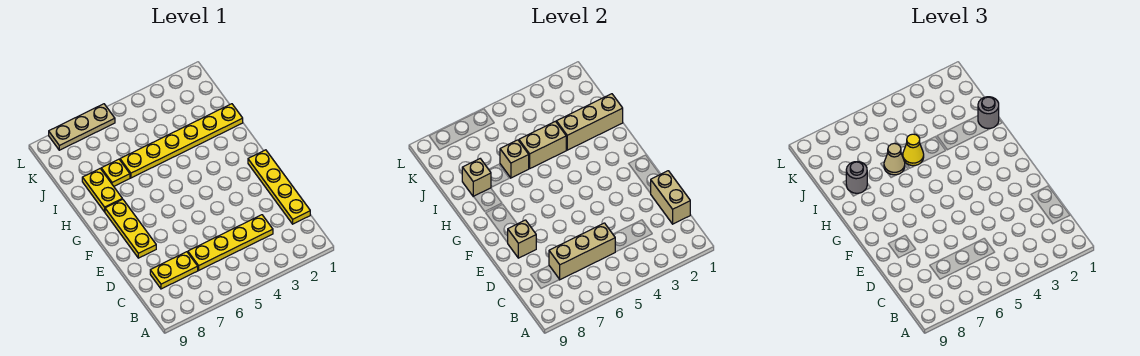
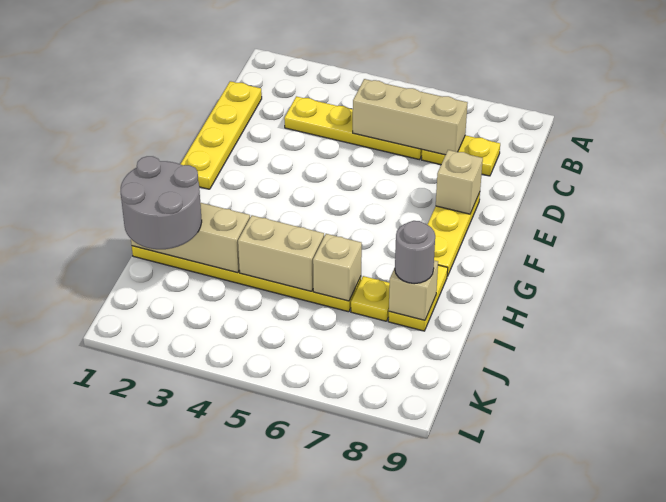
tan brick C1:D1 level 2 -> none
grey round brick I1 level 3 -> grey round brick I1:J2 level 3
yellow cone I5 level 3 -> none
tan cone I6 level 3 -> none
tan plate L6:L8 level 1 -> none

